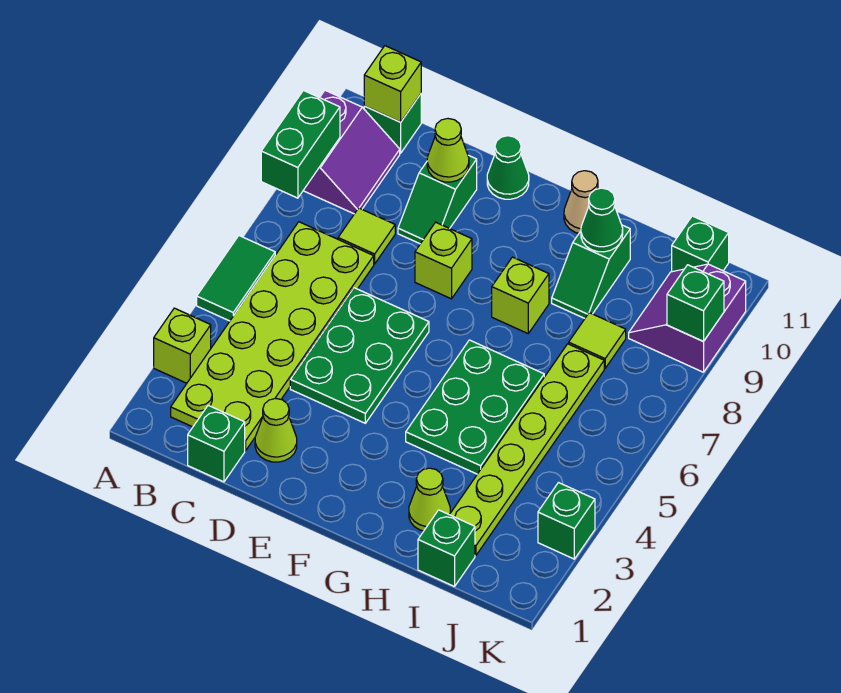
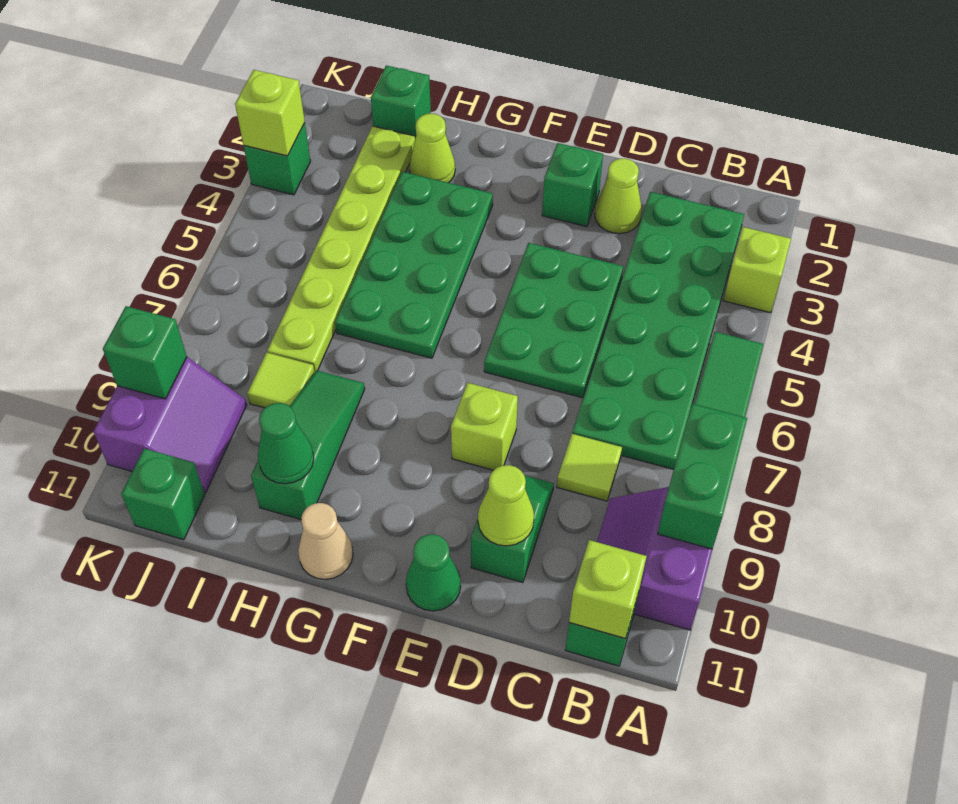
lime plate B2:C7 level 1 -> green plate B2:C7 level 1
green brick C1 level 1 -> green brick E2 level 1
green plate G4:H6 level 1 -> green plate G3:H6 level 1
lime brick G8 level 1 -> lime brick K3 level 2
green slope H9:H10 level 1 top 10 -> green slope H8:H10 level 1 top 10

